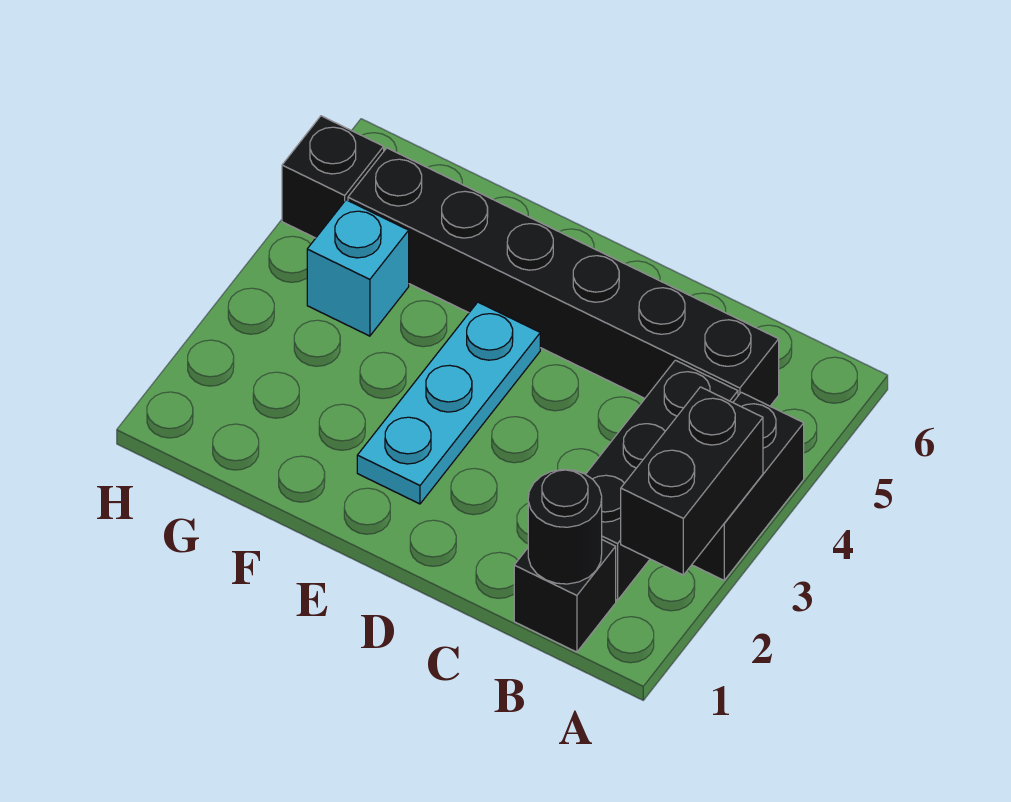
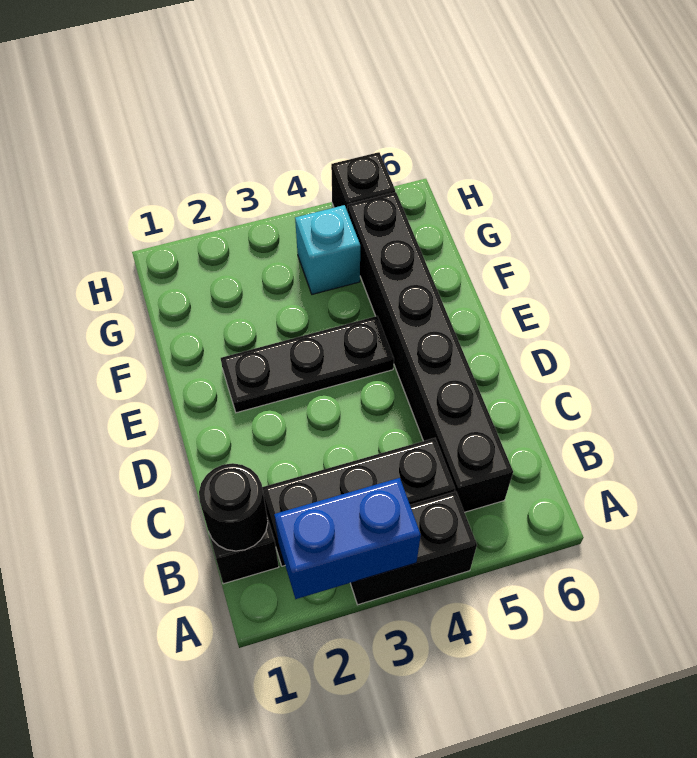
black brick A2:A3 level 2 -> blue brick A2:A3 level 2
cyan plate E2:E4 level 1 -> black plate E2:E4 level 1

